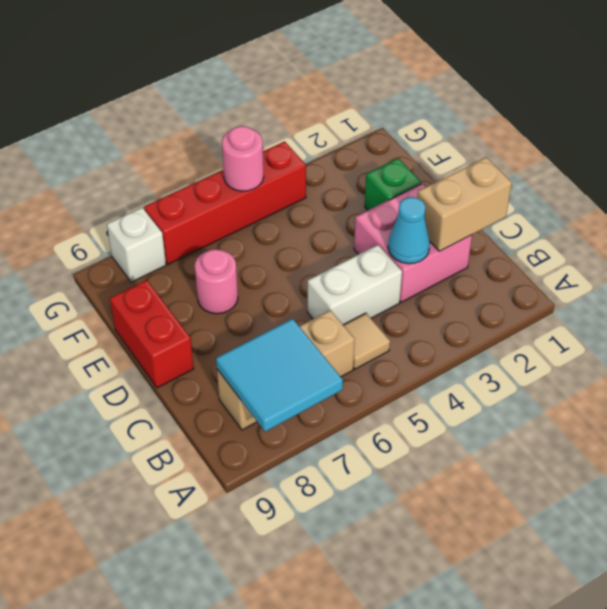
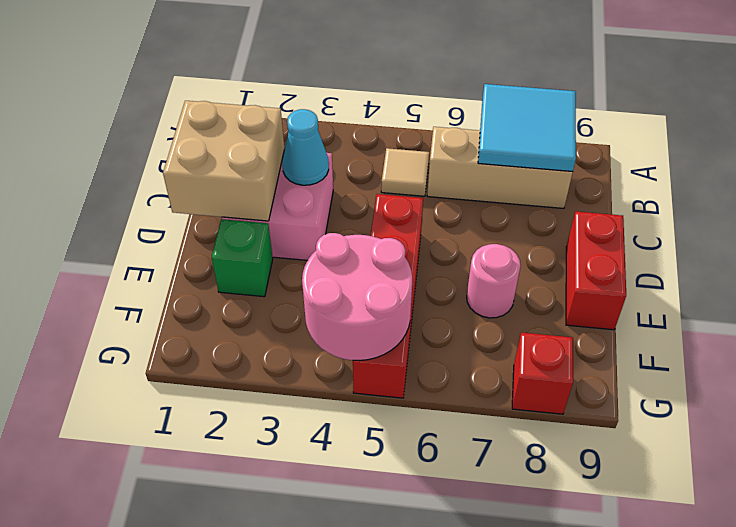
tan brick C1:C2 level 2 -> tan brick C1:D2 level 2
white brick C4:C5 level 1 -> none
red brick G4:G7 level 1 -> red brick D5:G5 level 1
pink round brick G5 level 2 -> pink round brick F4:G5 level 2
white brick G8 level 1 -> red brick G8 level 1

